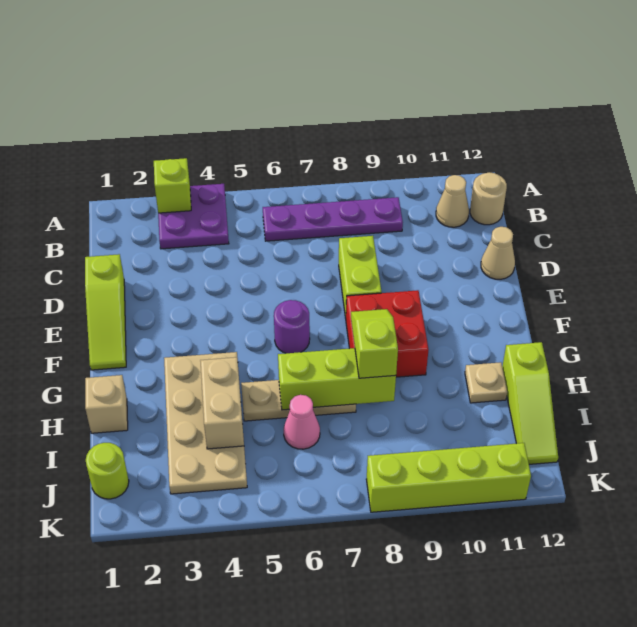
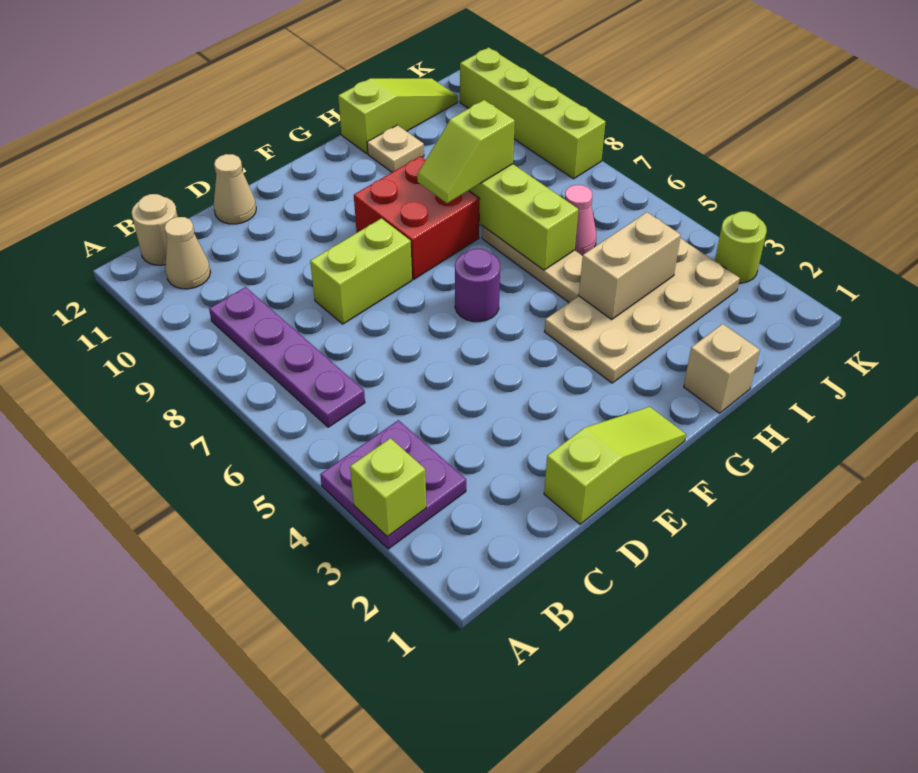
lime round brick J1 level 1 -> lime round brick K3 level 1

